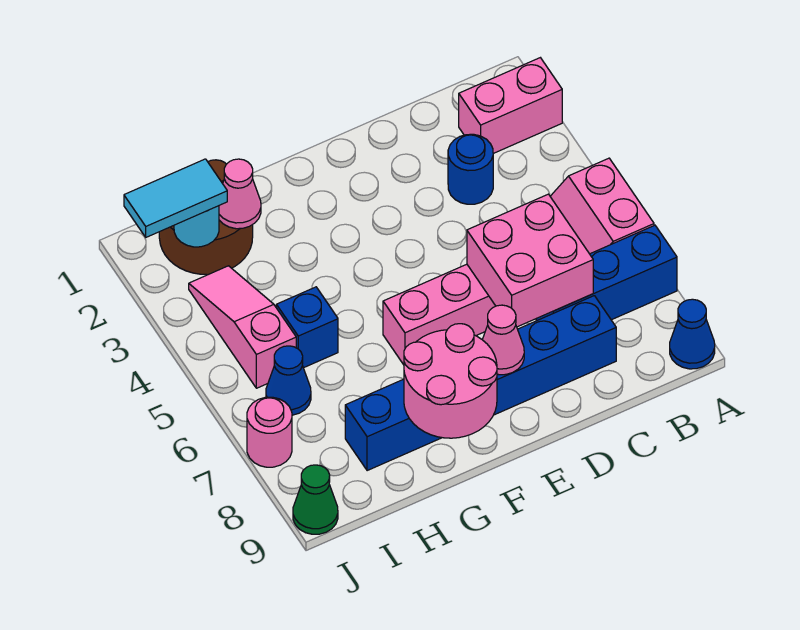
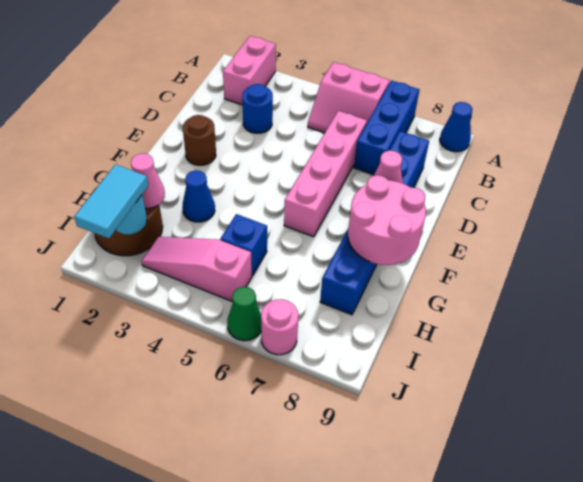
pink brick C6:D7 level 2 -> none
none -> brown round brick E2 level 1
blue cone I6 level 1 -> blue cone G3 level 1
green cone J9 level 1 -> green cone J6 level 1

